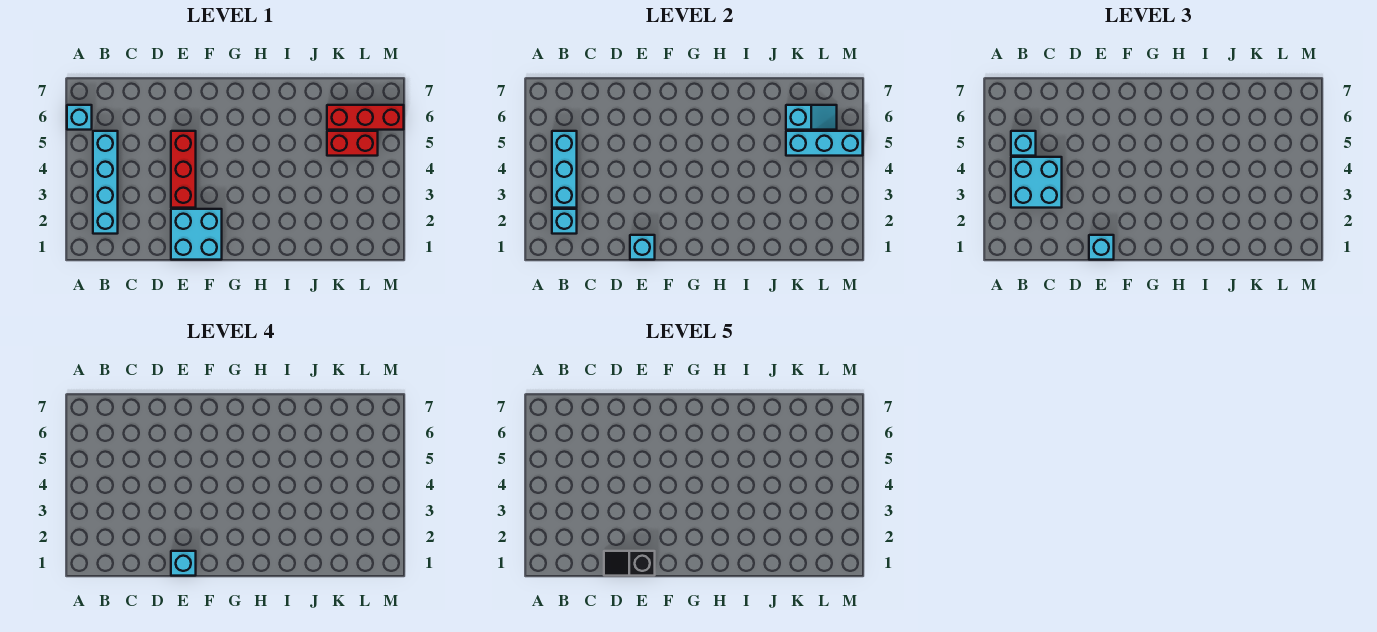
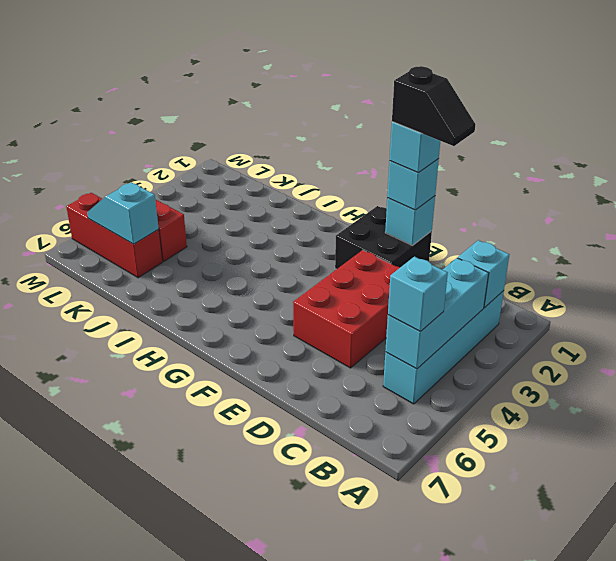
cyan brick A6 level 1 -> none
cyan brick B3:C4 level 3 -> none
cyan brick E1:F2 level 1 -> black brick E1:F2 level 1
red brick E3:E5 level 1 -> red brick D3:E5 level 1
cyan brick K5:M5 level 2 -> none

